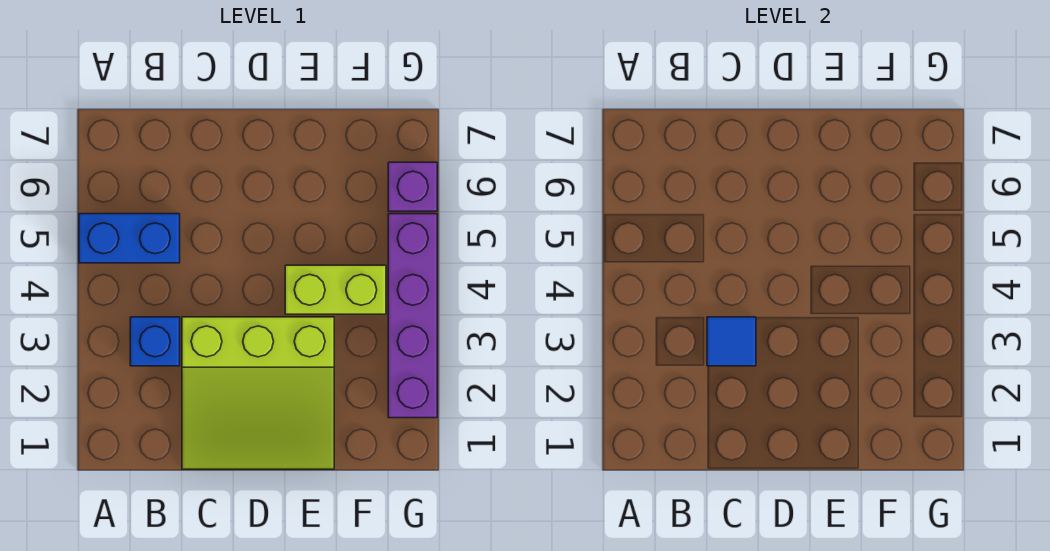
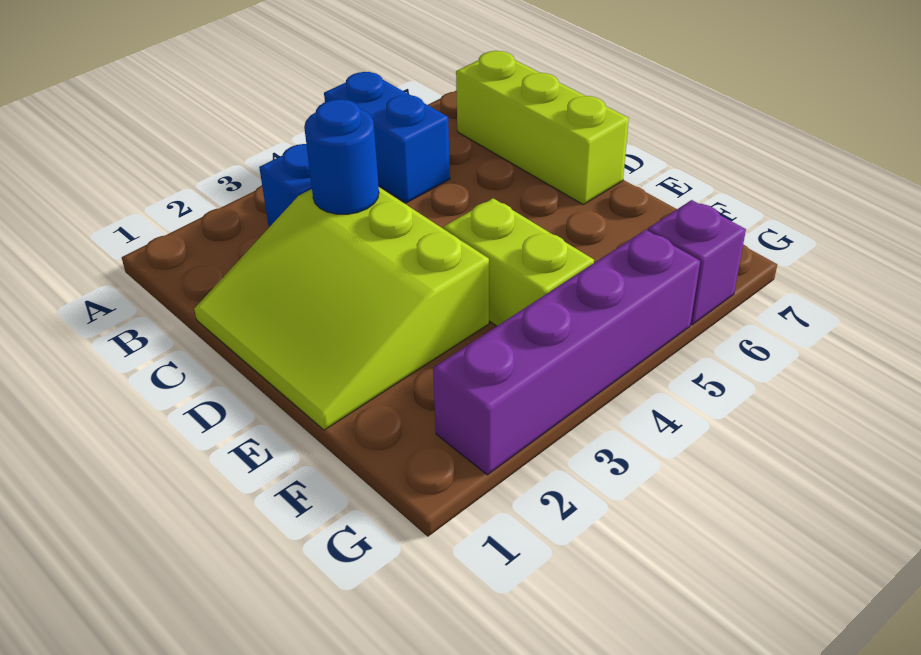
none -> lime brick B7:D7 level 1
blue tile C3 level 2 -> blue round brick C3 level 2

